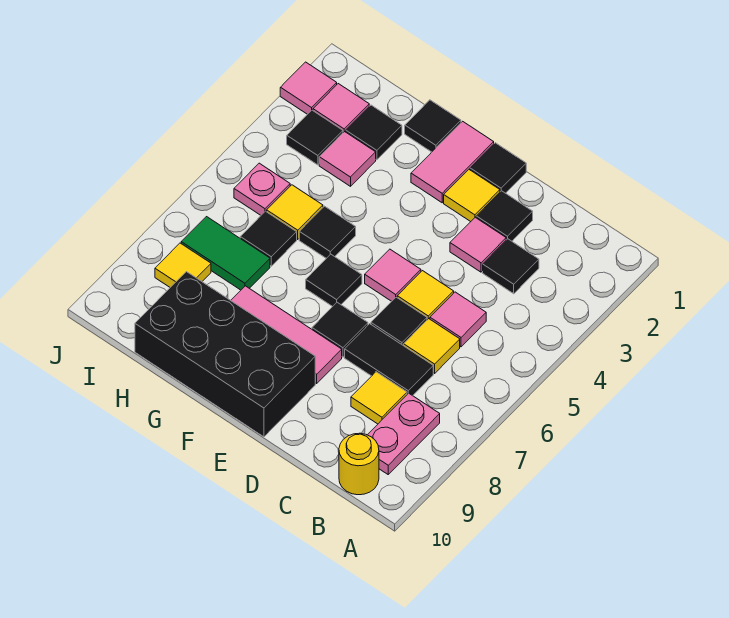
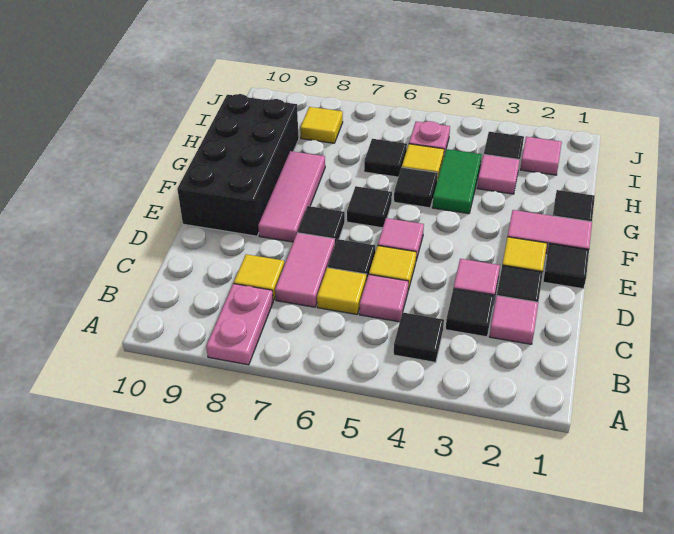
pink plate B8:B9 level 1 -> pink plate A8:B8 level 1
yellow round brick B10 level 1 -> none
black tile C7:D7 level 1 -> pink tile C7:D7 level 1
black tile H2 level 1 -> black tile B4 level 1
green tile H7:I7 level 1 -> green tile G4:H4 level 1
pink tile J2 level 1 -> pink tile C2 level 1

